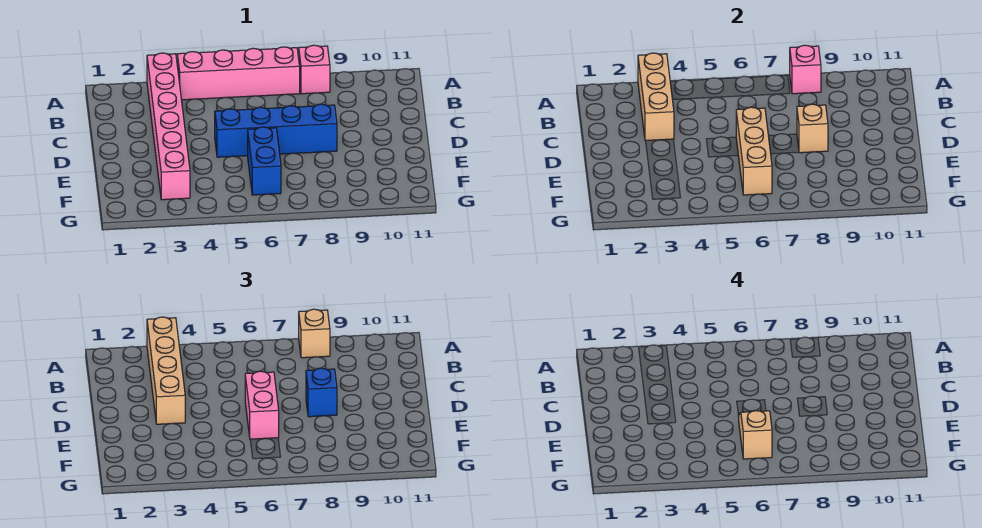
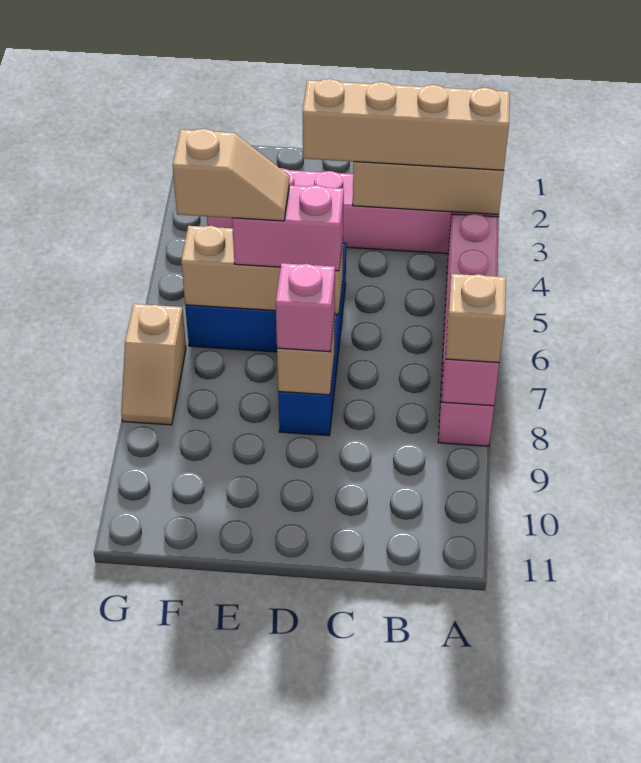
blue brick D8 level 3 -> pink brick D8 level 3
none -> tan slope G7:G8 level 1 top 7

